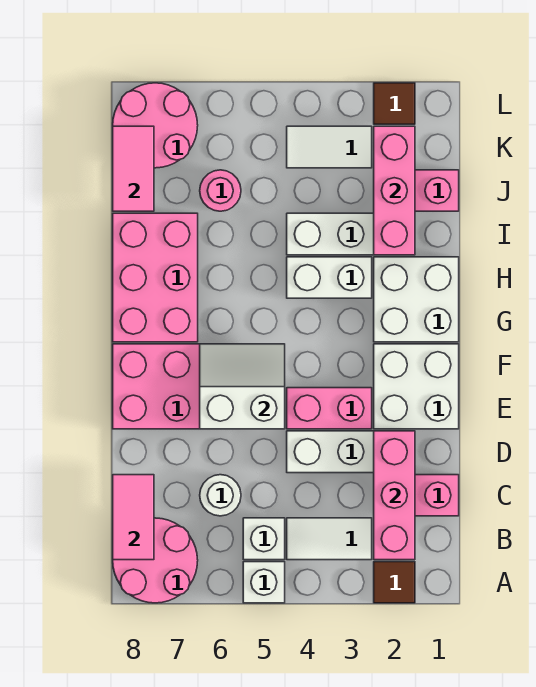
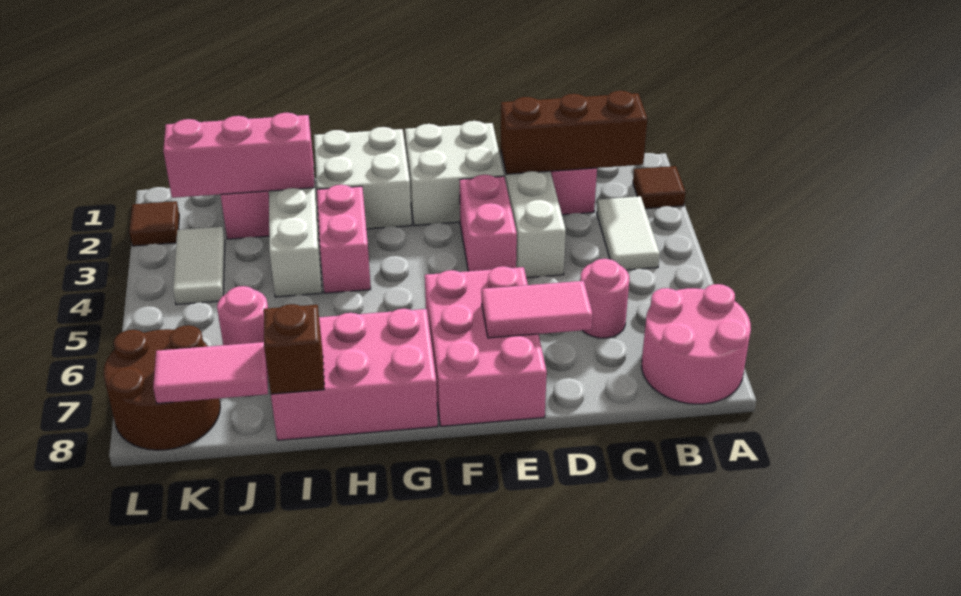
white brick A5 level 1 -> none
pink brick B2:D2 level 2 -> brown brick B2:D2 level 2
white brick B5 level 1 -> none
pink tile B8:C8 level 2 -> pink tile D7:E7 level 2
white round brick C6 level 1 -> pink round brick C6 level 1
white slope E5:F6 level 2 top E -> none
white brick H3:H4 level 1 -> pink brick H3:H4 level 1
none -> brown brick I8 level 2
pink round brick K7:L8 level 1 -> brown round brick K7:L8 level 1

